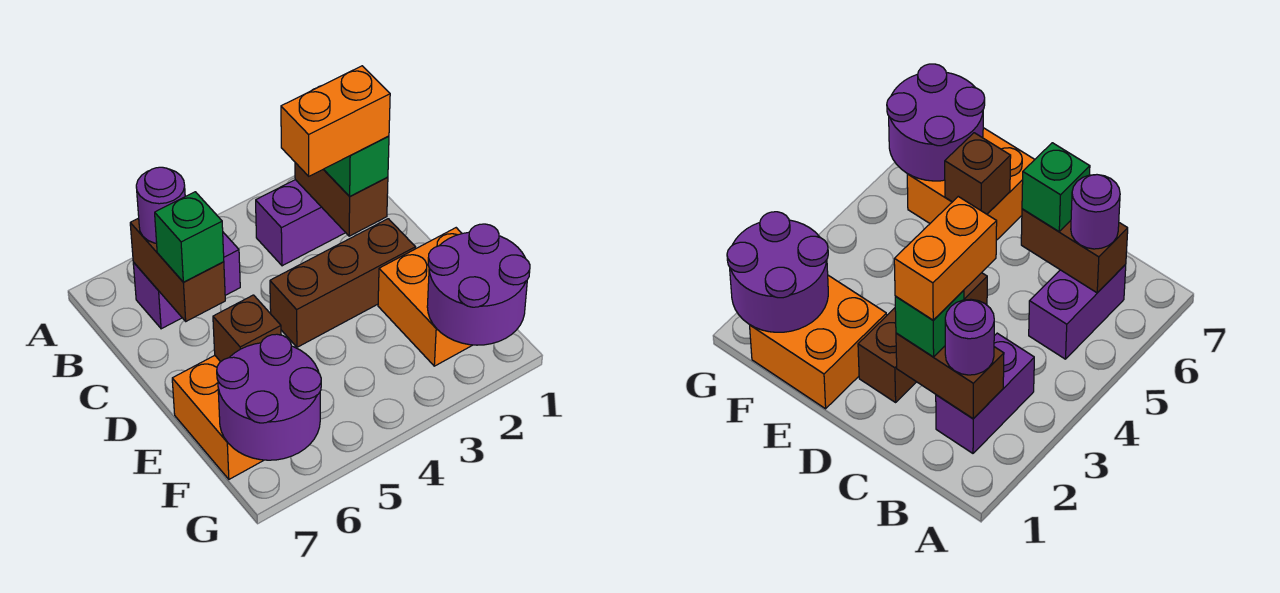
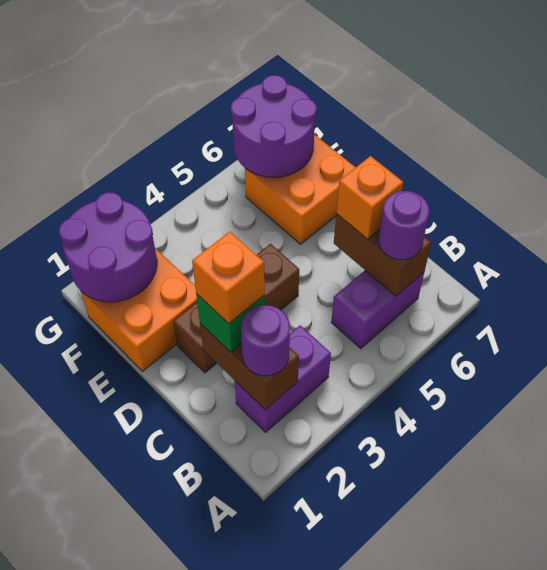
orange brick C2:C3 level 4 -> orange brick C2 level 4
green brick C6 level 3 -> orange brick C6 level 3
brown brick E6 level 2 -> none

